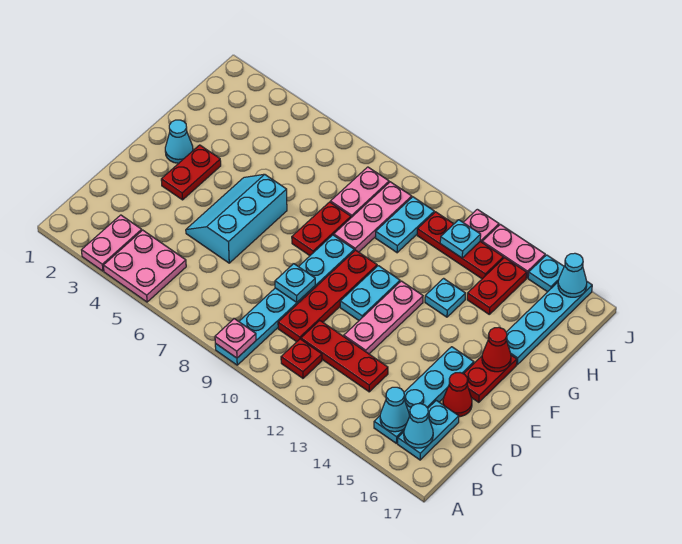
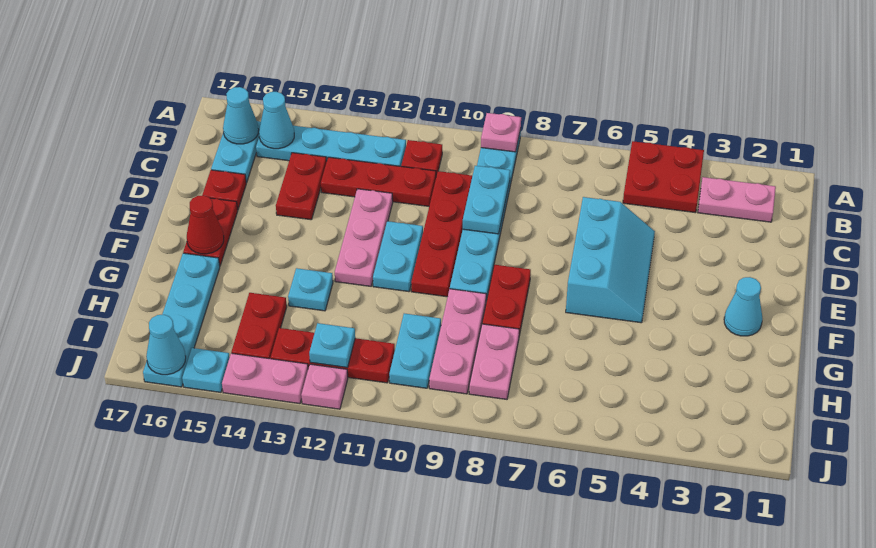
pink plate A3:B3 level 1 -> pink plate B2:B3 level 1
pink plate A4:B5 level 1 -> red plate A4:B5 level 1
cyan plate B15:E15 level 1 -> cyan plate B12:B15 level 1
cyan plate D9 level 2 -> cyan plate C9:D9 level 2
red cone D16 level 1 -> red plate D16 level 1
red plate E3:F3 level 1 -> red plate C14:D14 level 1

